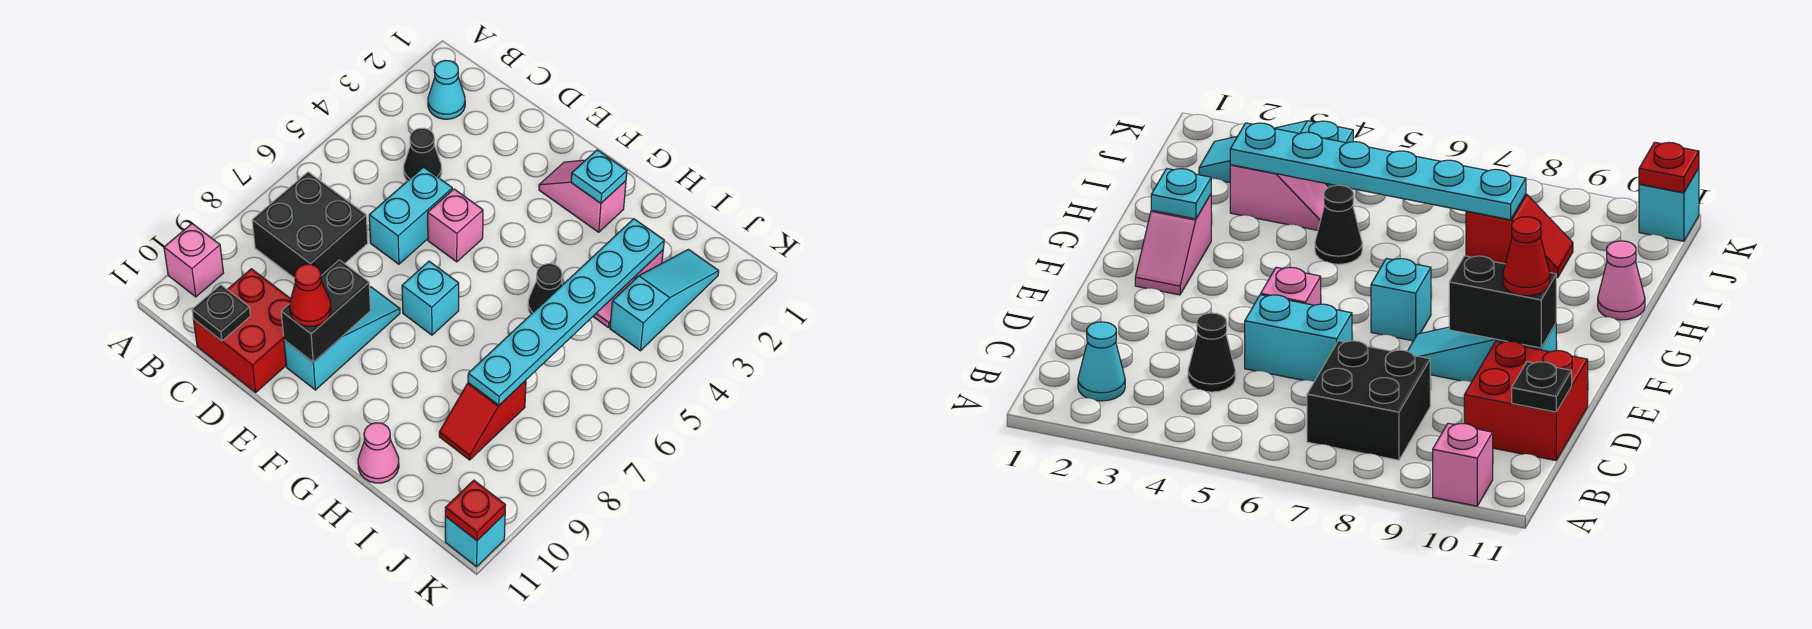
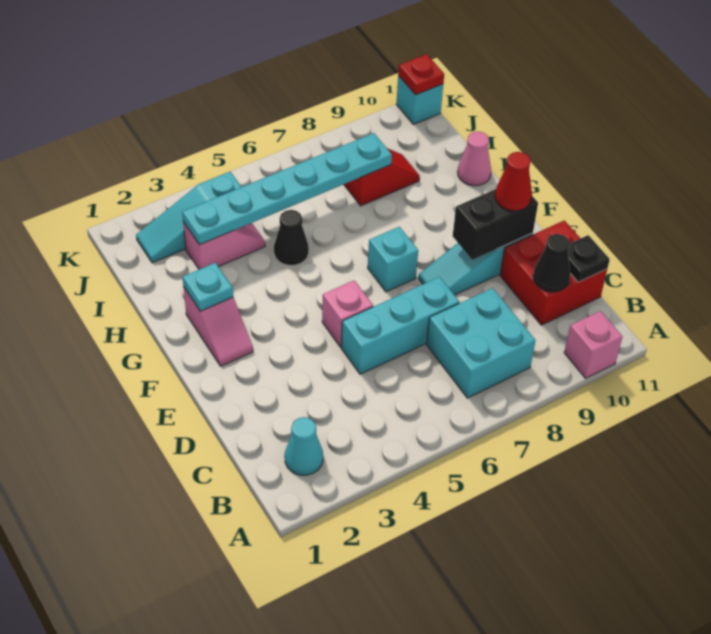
black brick B7:C8 level 1 -> cyan brick B7:C8 level 1
black cone C4 level 1 -> black cone C10 level 2
cyan brick D5:D6 level 1 -> cyan brick D5:D7 level 1

